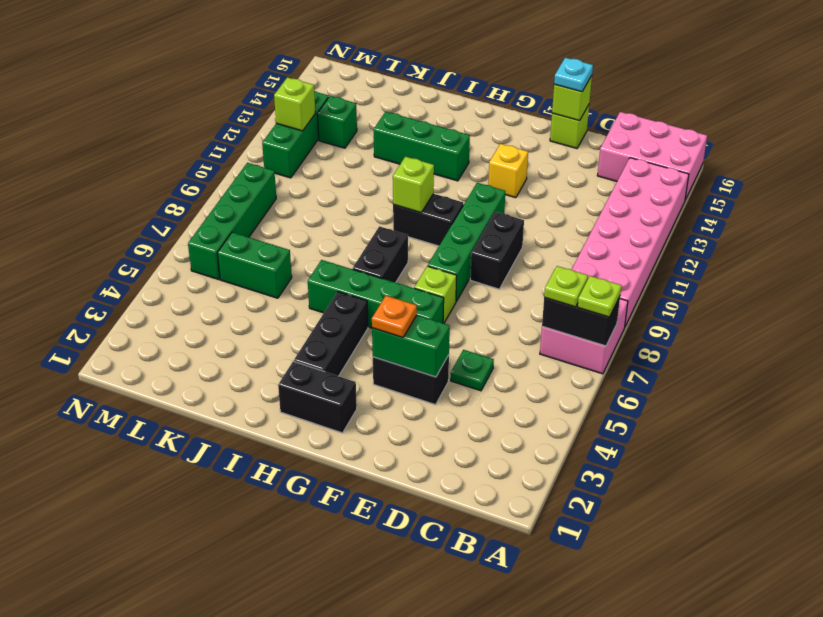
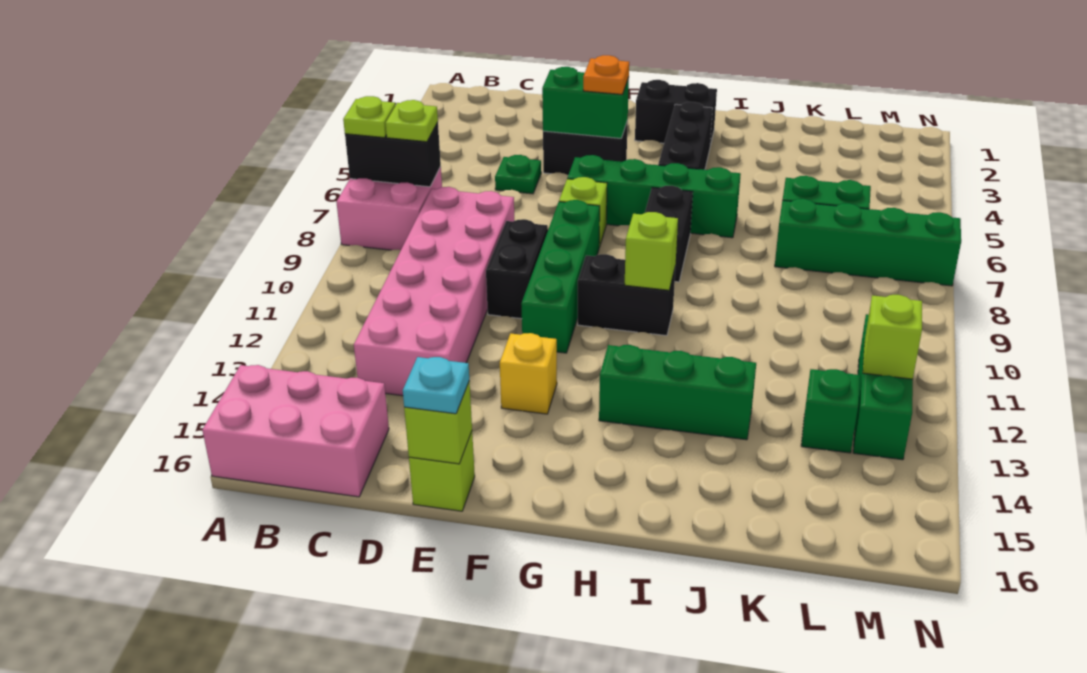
pink brick A9:B14 level 1 -> pink brick C8:D13 level 1
green brick M6:M9 level 1 -> green brick K7:N7 level 1

